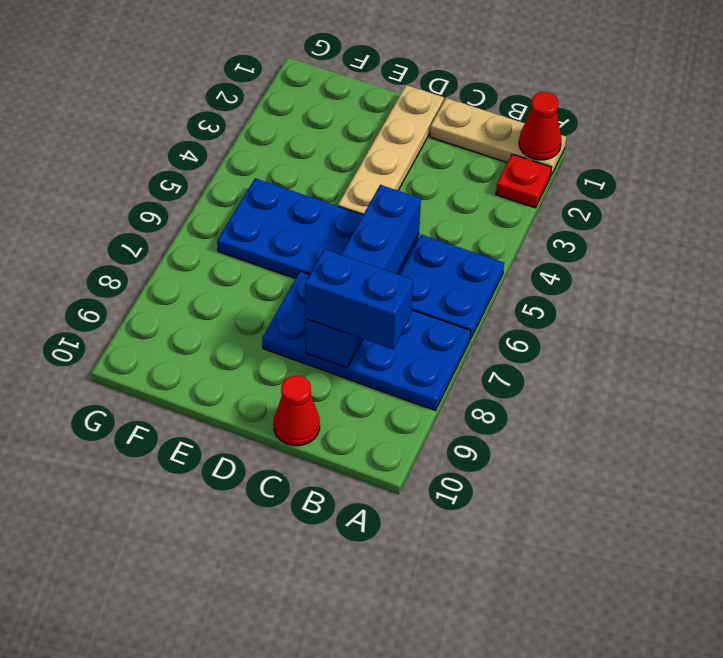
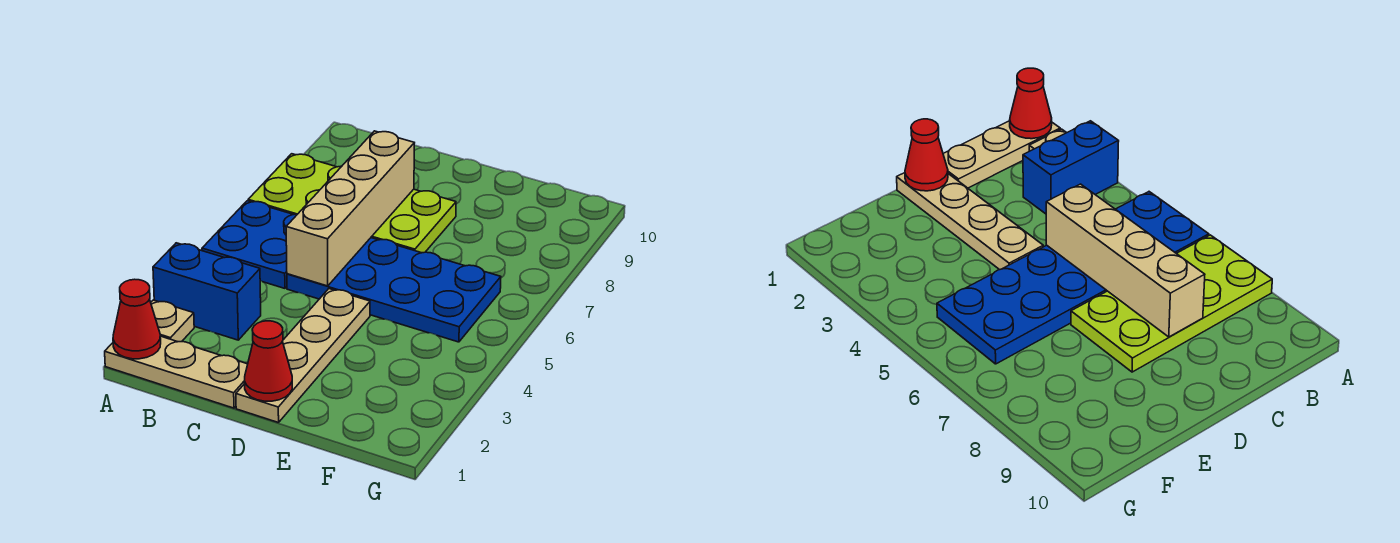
red plate A2 level 1 -> tan plate A2 level 1
blue plate A7:D8 level 1 -> lime plate A7:D8 level 1
blue brick B8:C8 level 3 -> blue brick A3:B3 level 1
blue brick C5:C8 level 2 -> tan brick C5:C8 level 2
red cone C10 level 1 -> red cone D1 level 2

